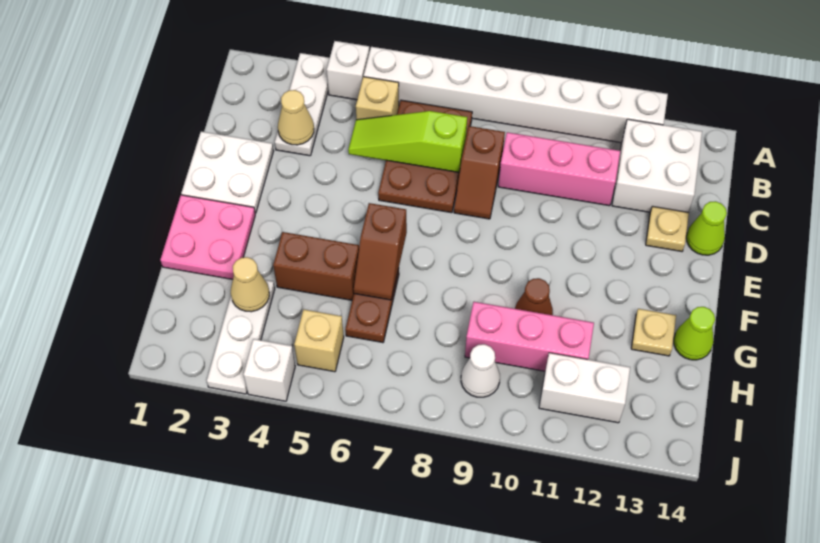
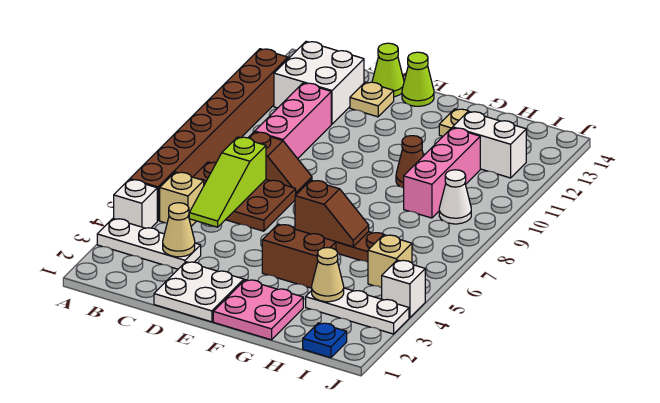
white brick A5:A12 level 1 -> brown brick A5:A12 level 1
brown brick G4:G5 level 1 -> brown brick F4:G4 level 1
lime cone G14 level 1 -> lime cone E14 level 1
none -> blue plate I1 level 1
white brick I11:I12 level 1 -> white brick H12:I12 level 1

